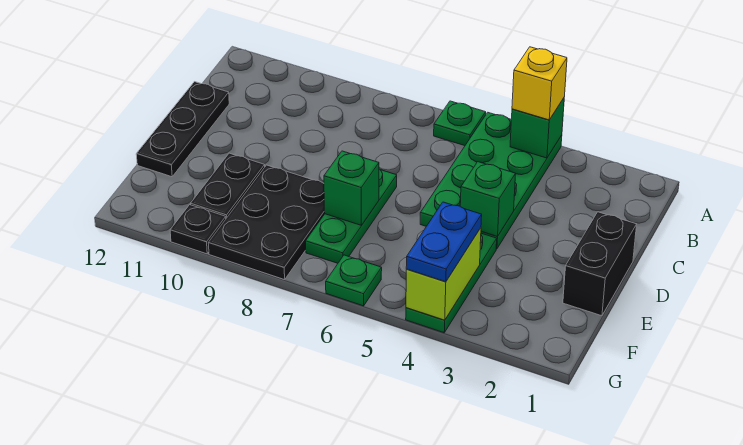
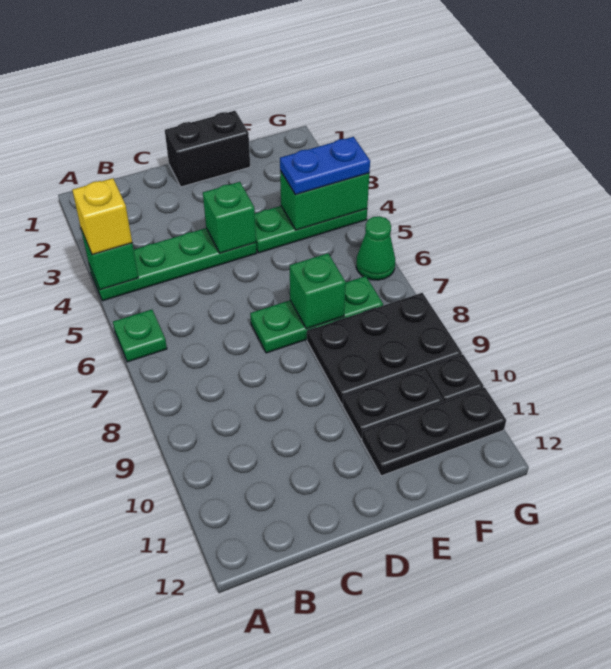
green plate A4:D5 level 1 -> green plate A4:D4 level 1
black plate C12:E12 level 1 -> black plate E11:G11 level 1
lime brick F4:G4 level 2 -> green brick F4:G4 level 2
green plate G6 level 1 -> green cone G6 level 1

